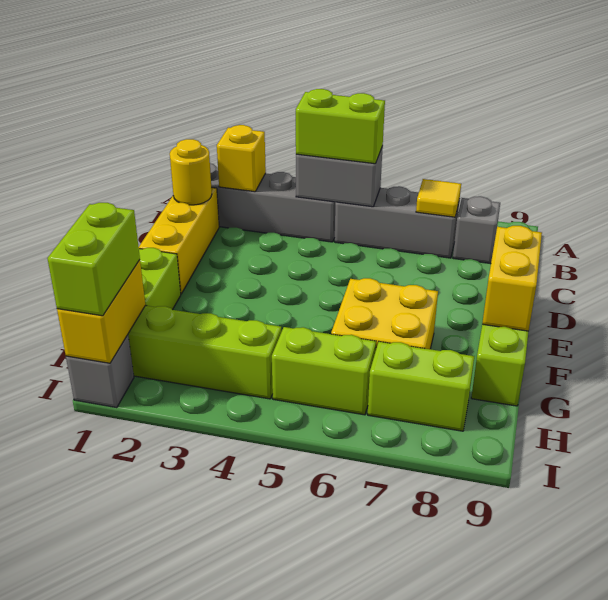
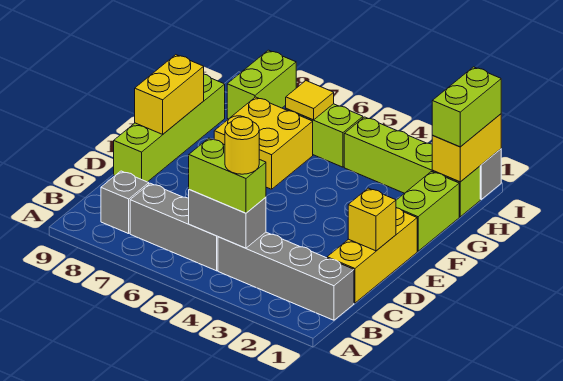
yellow brick B2 level 2 -> yellow brick D1 level 2
yellow tile B7 level 2 -> yellow tile H6 level 2
yellow round brick C1 level 2 -> yellow round brick B4 level 4
lime brick H7:H8 level 1 -> lime brick H8:I8 level 1

